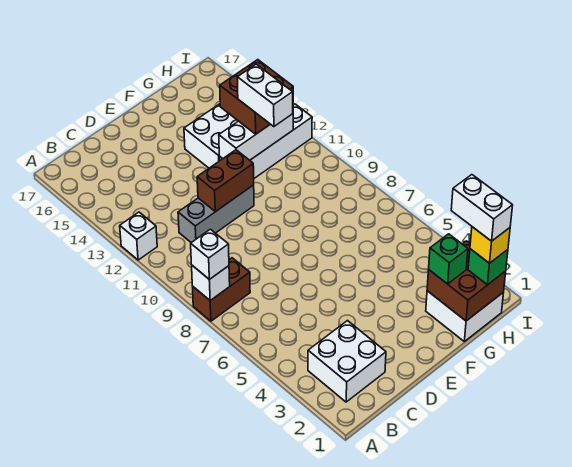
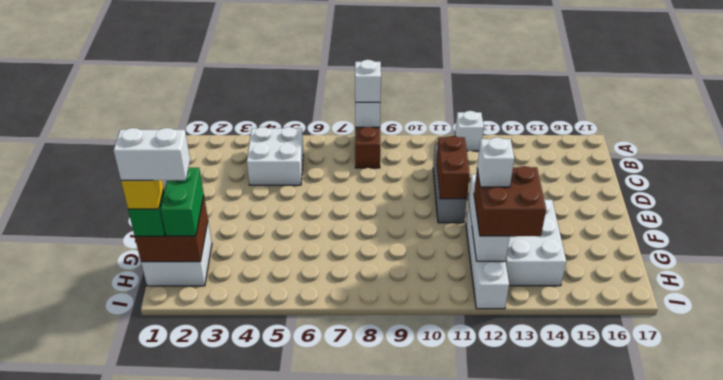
white brick B2:C3 level 1 -> white brick B4:C5 level 1
green brick G2 level 3 -> green brick G2:H2 level 3
white brick G11:G12 level 4 -> white brick G12 level 4

